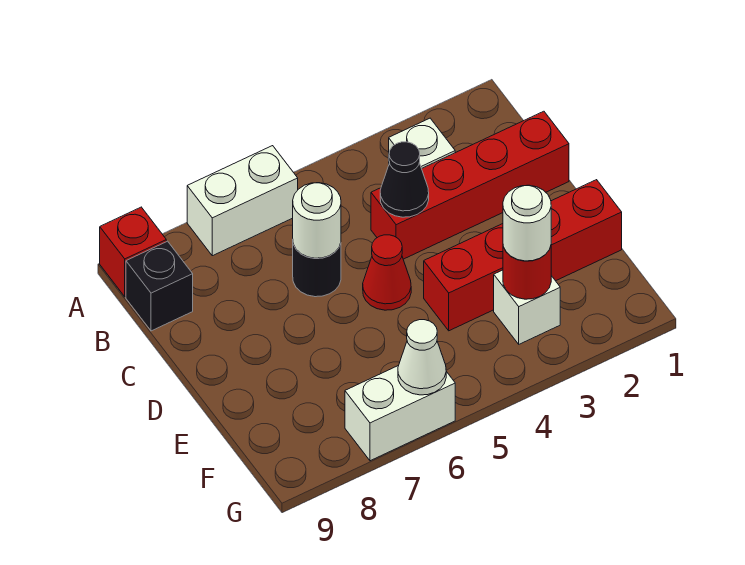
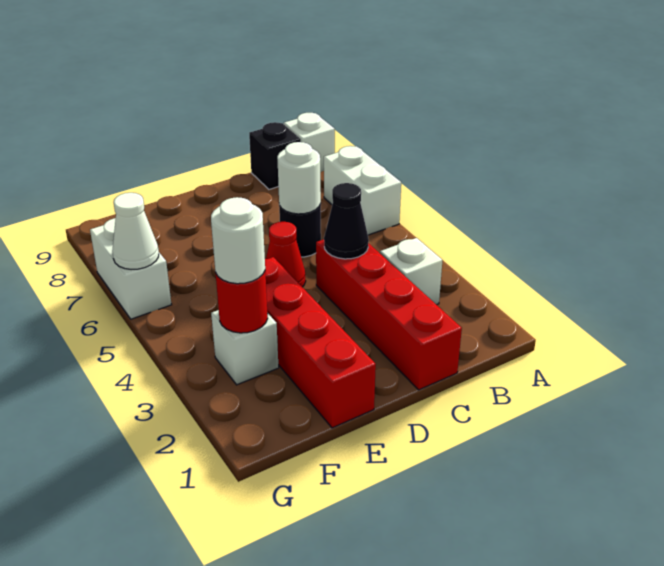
red brick A9 level 1 -> white brick A9 level 1

